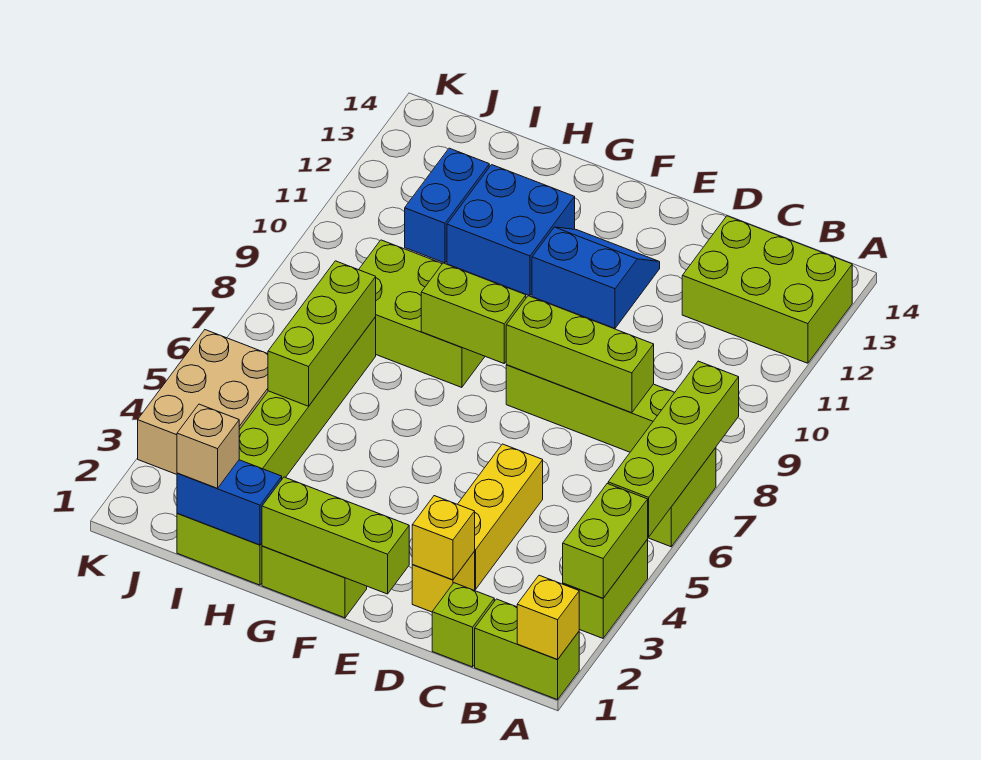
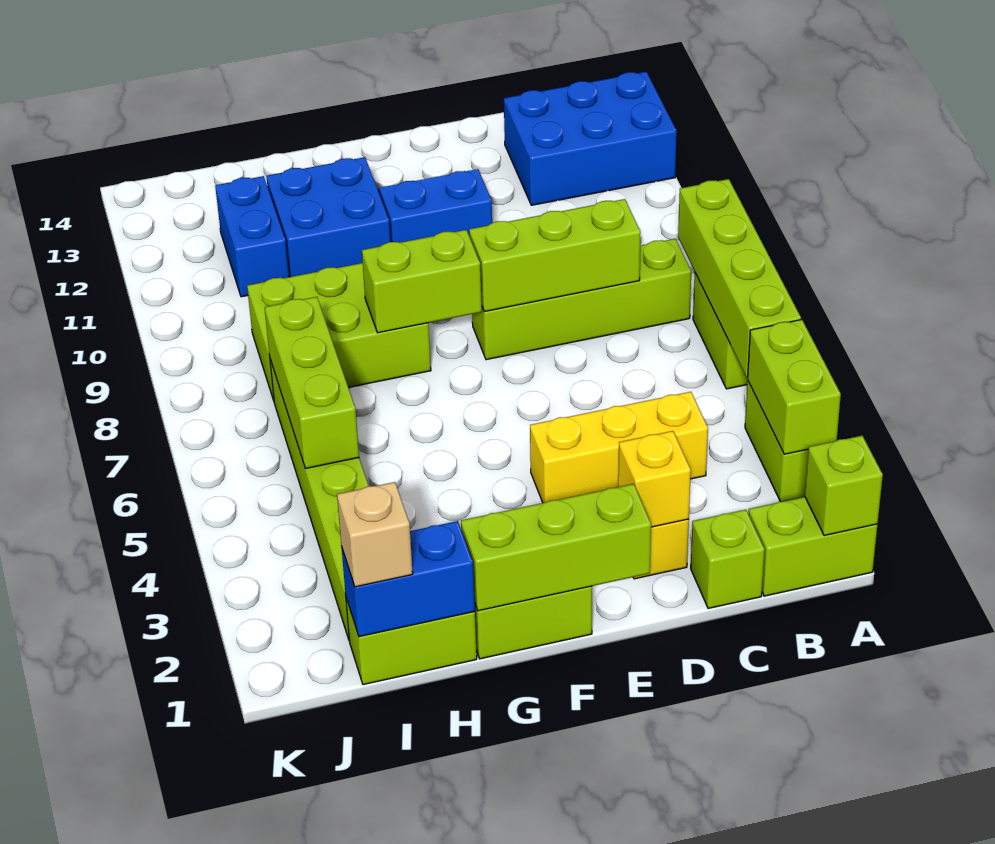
yellow brick A1 level 2 -> lime brick A1 level 2
lime brick A12:C13 level 1 -> blue brick A12:C13 level 1
yellow brick D3:D5 level 1 -> yellow brick C4:E4 level 1
tan brick J3:K5 level 1 -> none

